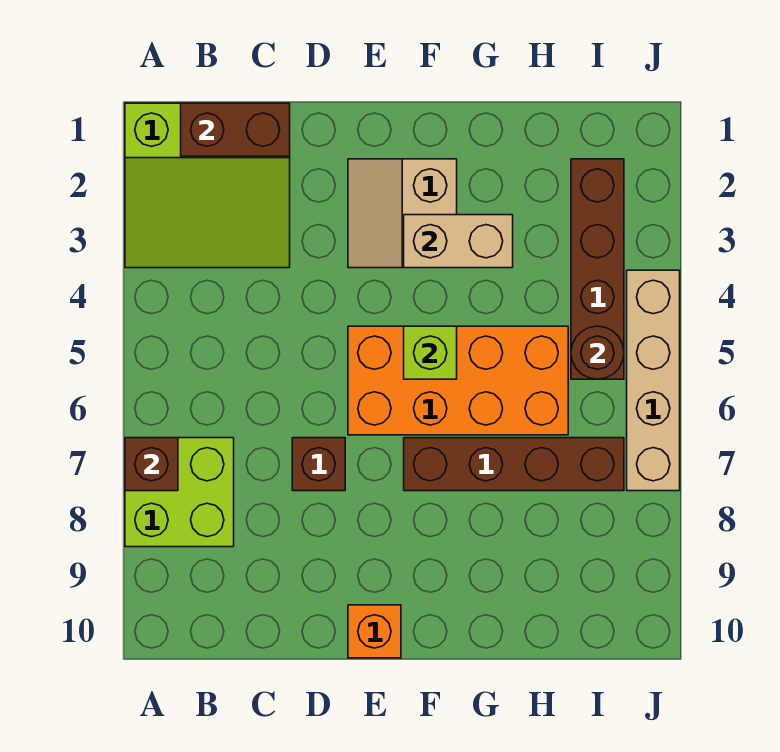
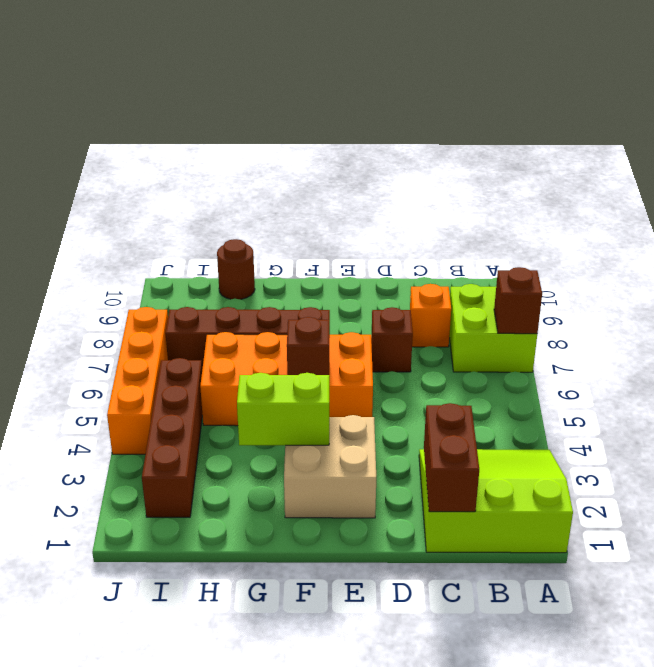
brown brick B1:C1 level 2 -> brown brick C1:C2 level 2
tan slope E2:F3 level 1 top F -> tan brick E2:F3 level 1
orange brick E10 level 1 -> orange brick C8 level 1
tan brick F3:G3 level 2 -> lime brick F3:G3 level 2
lime brick F5 level 2 -> brown brick F5 level 2
brown round brick I5 level 2 -> brown round brick H10 level 1
tan brick J4:J7 level 1 -> orange brick J4:J7 level 1

